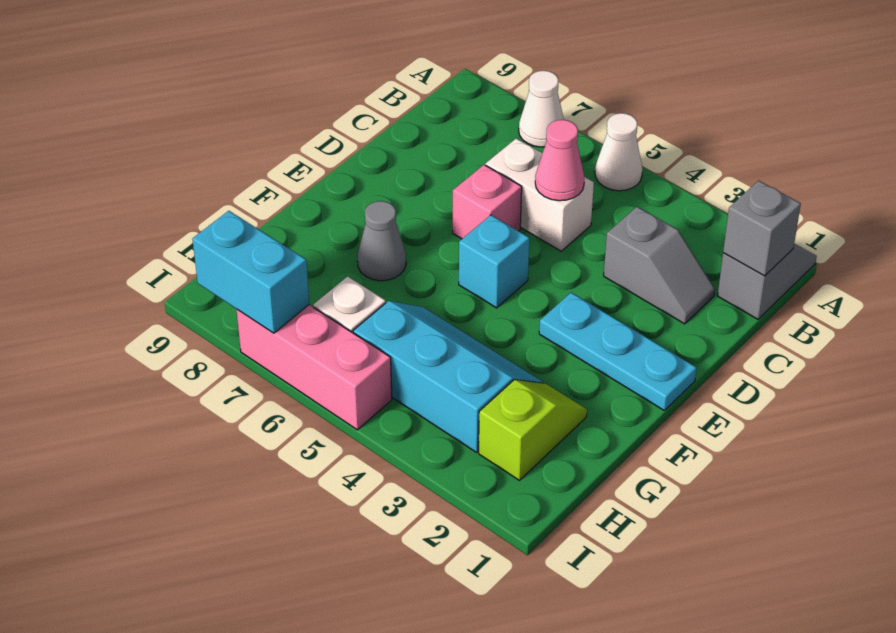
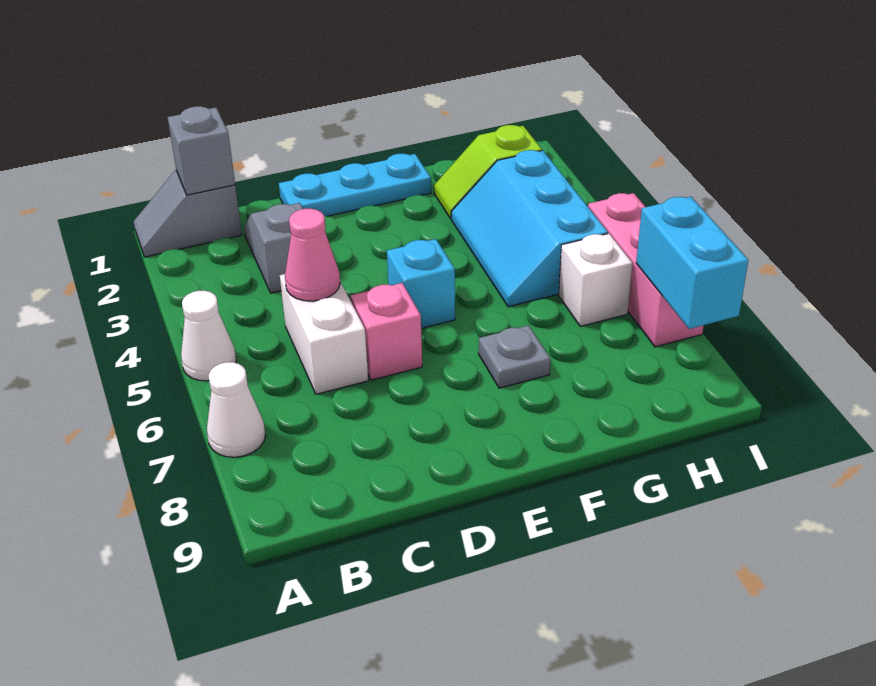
cyan plate E1:E3 level 1 -> cyan plate D1:F1 level 1
grey cone F7 level 1 -> grey plate F7 level 1

